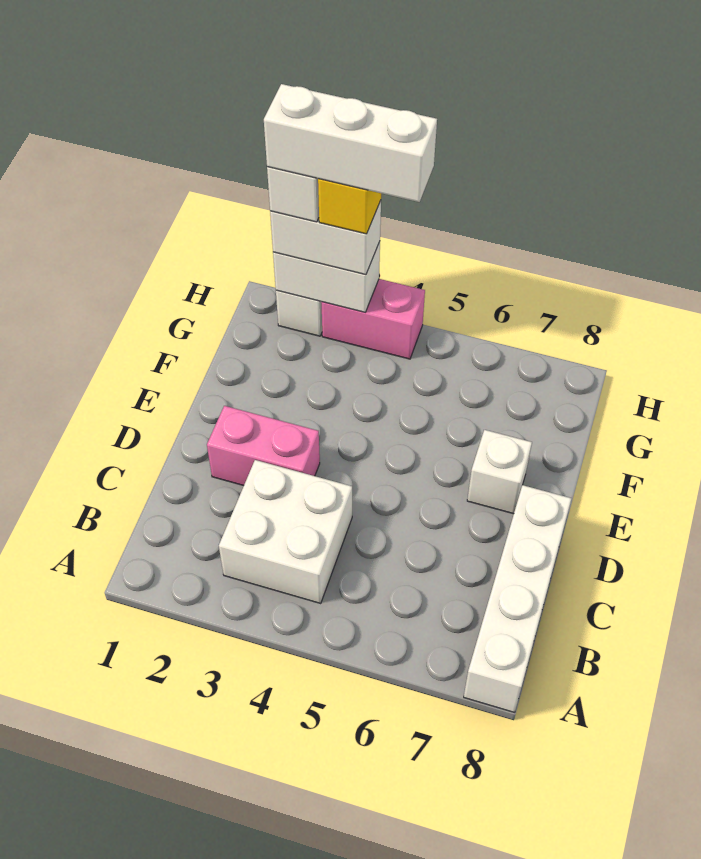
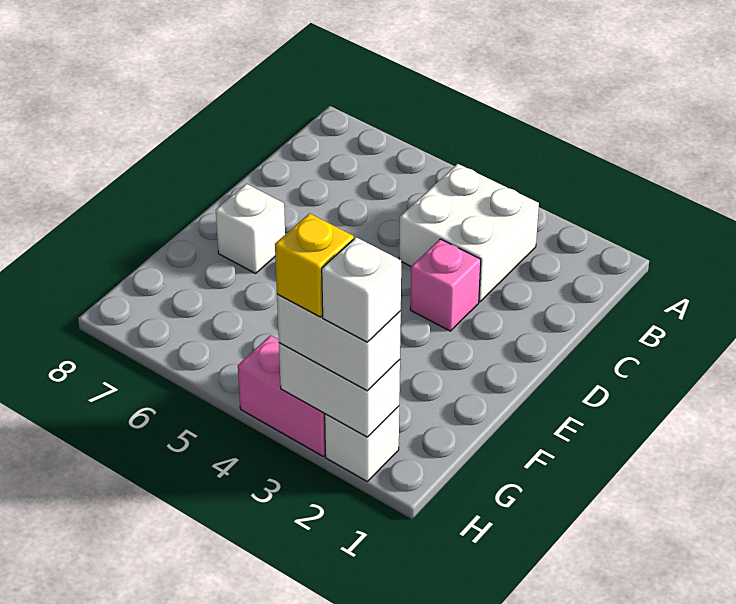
white brick A8:D8 level 1 -> none
pink brick D2:D3 level 1 -> pink brick D3 level 1
white brick H2:H4 level 5 -> none

